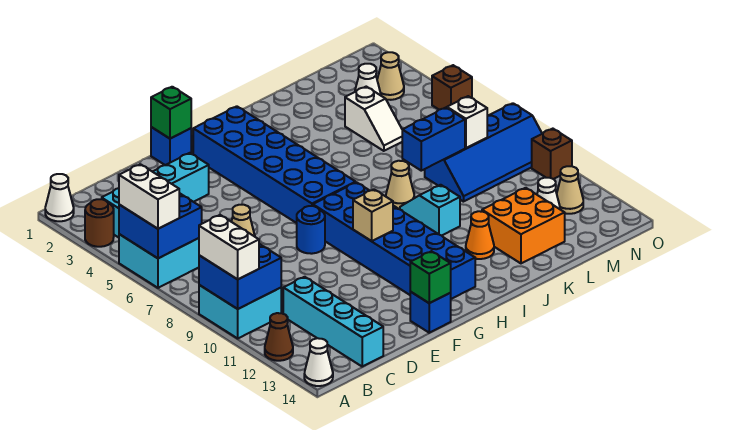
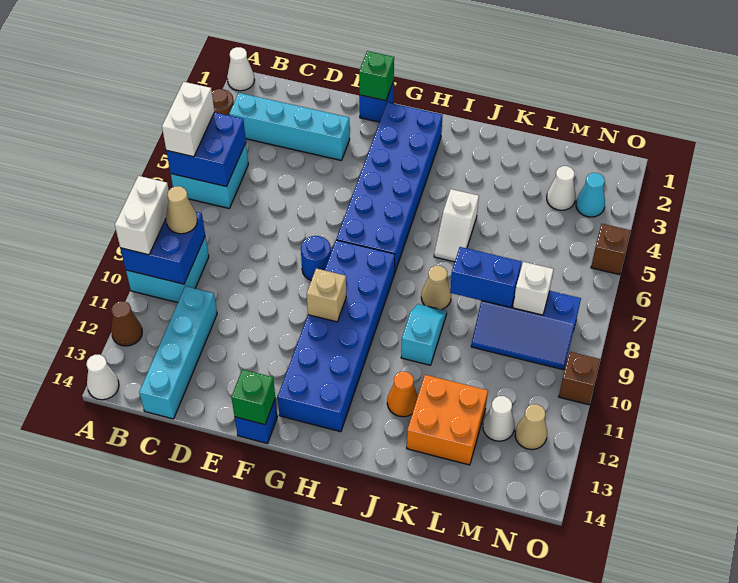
white slope L4:L5 level 1 top 4 -> white slope J5:J6 level 1 top 5
blue slope L8:O9 level 1 top 8 -> blue slope L8:N9 level 1 top 8
tan cone N3 level 1 -> cyan cone N3 level 1

